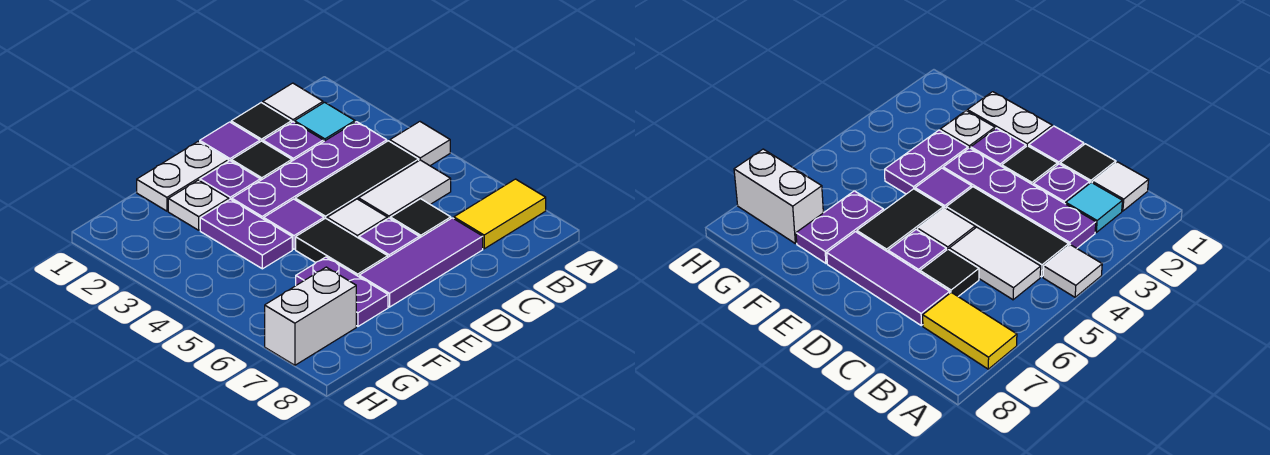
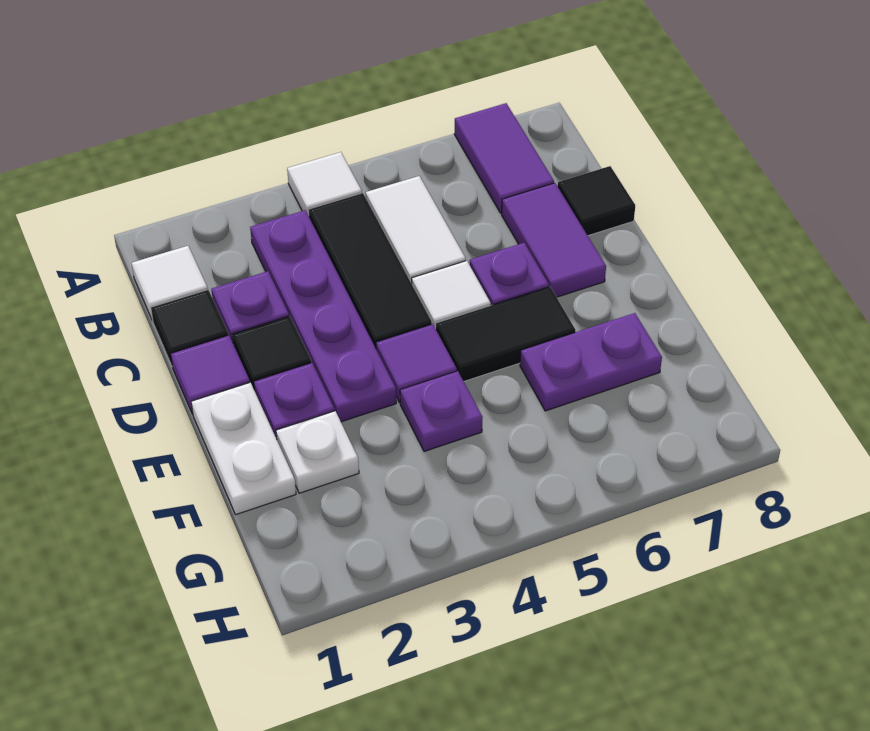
yellow tile A7:B7 level 1 -> purple tile A7:B7 level 1
cyan tile B2 level 1 -> none
black tile C6 level 1 -> black tile C8 level 1
purple tile C7:E7 level 1 -> purple tile C7:D7 level 1
purple plate F3:F4 level 1 -> purple plate F4 level 1
white brick G7:H7 level 1 -> none

